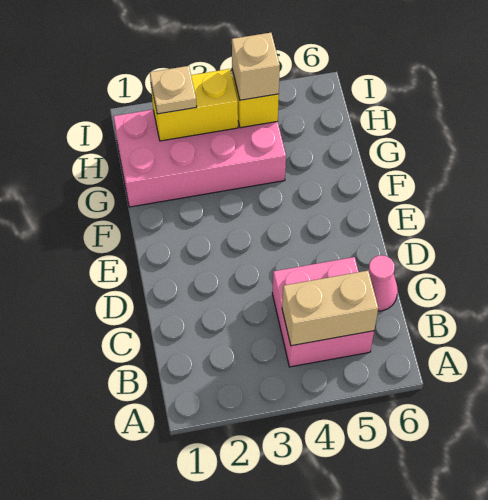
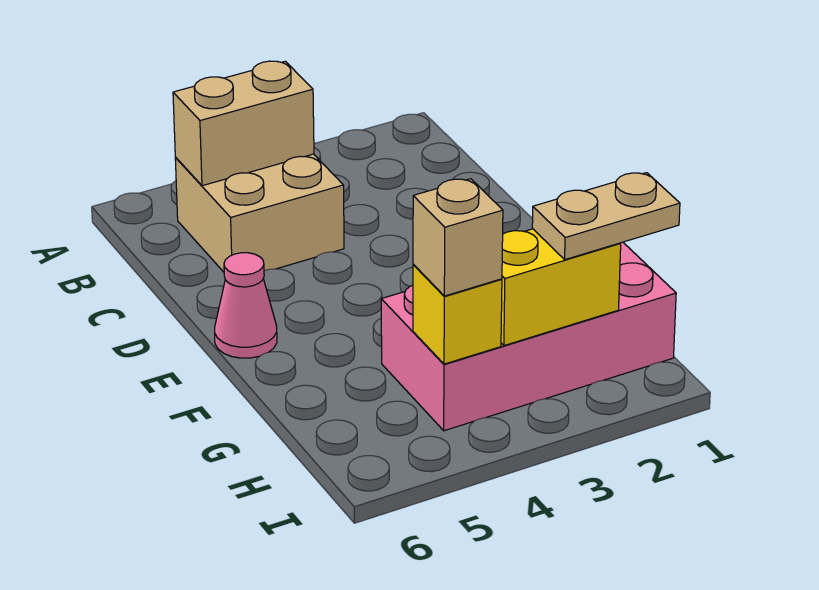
pink brick B4:C5 level 1 -> tan brick B4:C5 level 1
pink cone C6 level 1 -> pink cone E6 level 1
tan plate H2 level 3 -> tan plate H1:H2 level 3

